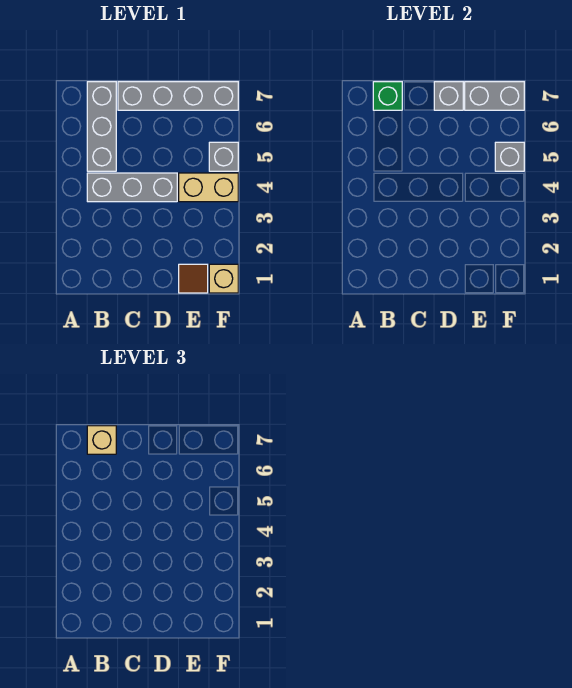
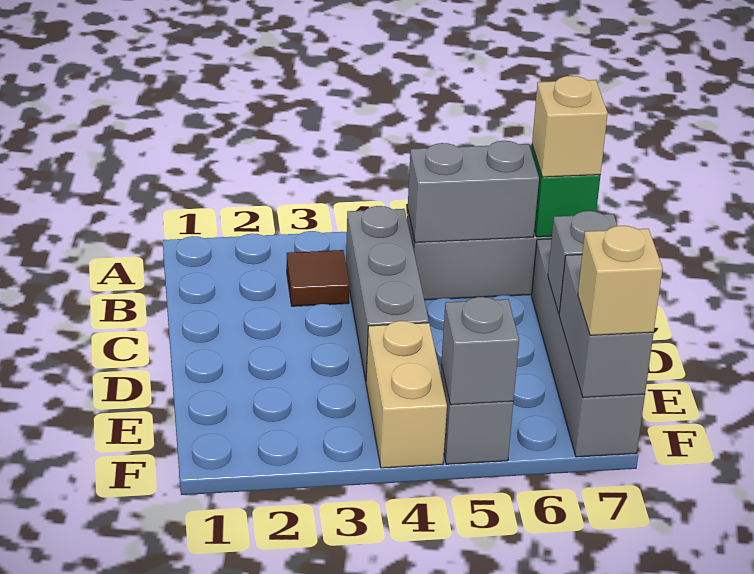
none -> grey brick B5:B6 level 2
brown tile E1 level 1 -> brown tile B3 level 1
tan brick F1 level 1 -> tan brick F7 level 3

